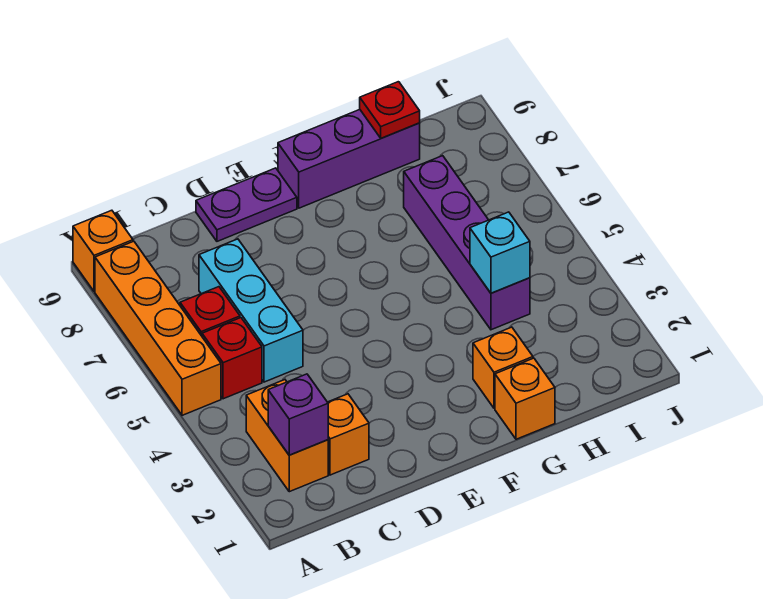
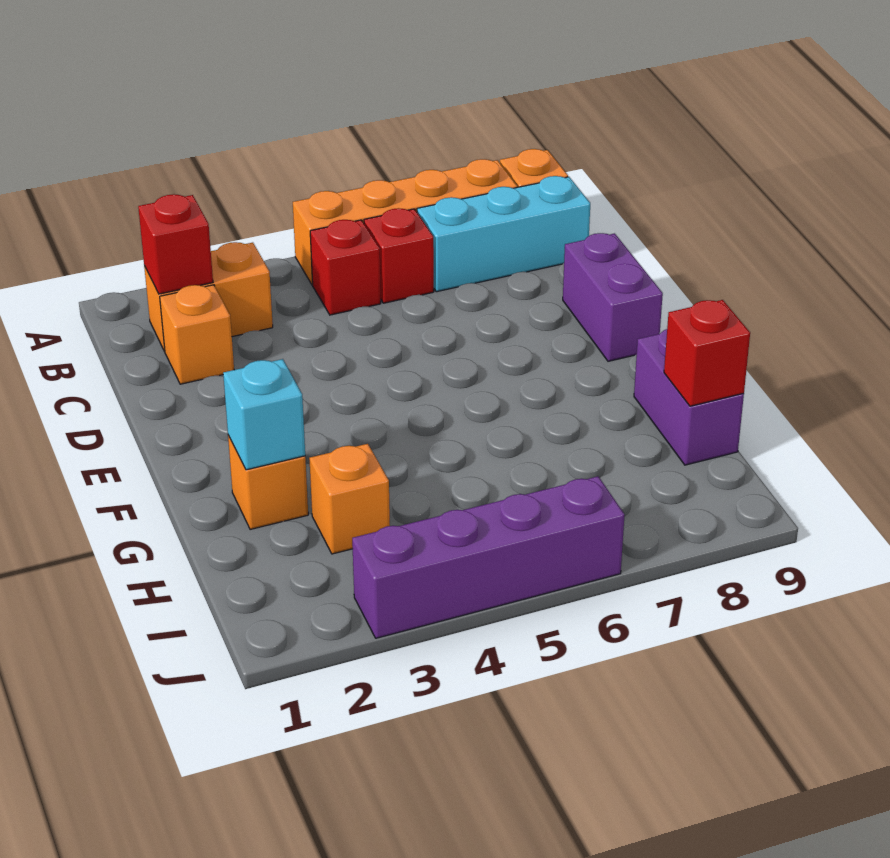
purple brick B2 level 2 -> red brick B2 level 2
cyan brick C5:C7 level 1 -> cyan brick B7:B9 level 1
purple plate D9:E9 level 1 -> purple brick D9:E9 level 1
purple brick F9:H9 level 1 -> purple brick G9:H9 level 1
orange brick G1 level 1 -> orange brick H3 level 1
purple brick H4:H7 level 1 -> purple brick J3:J6 level 1
cyan brick H4 level 2 -> cyan brick G2 level 2
red plate H9 level 2 -> red brick H9 level 2

